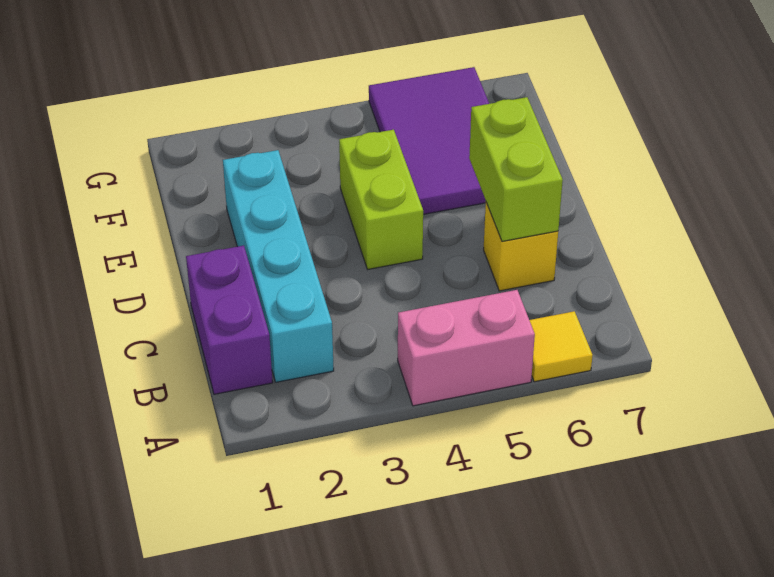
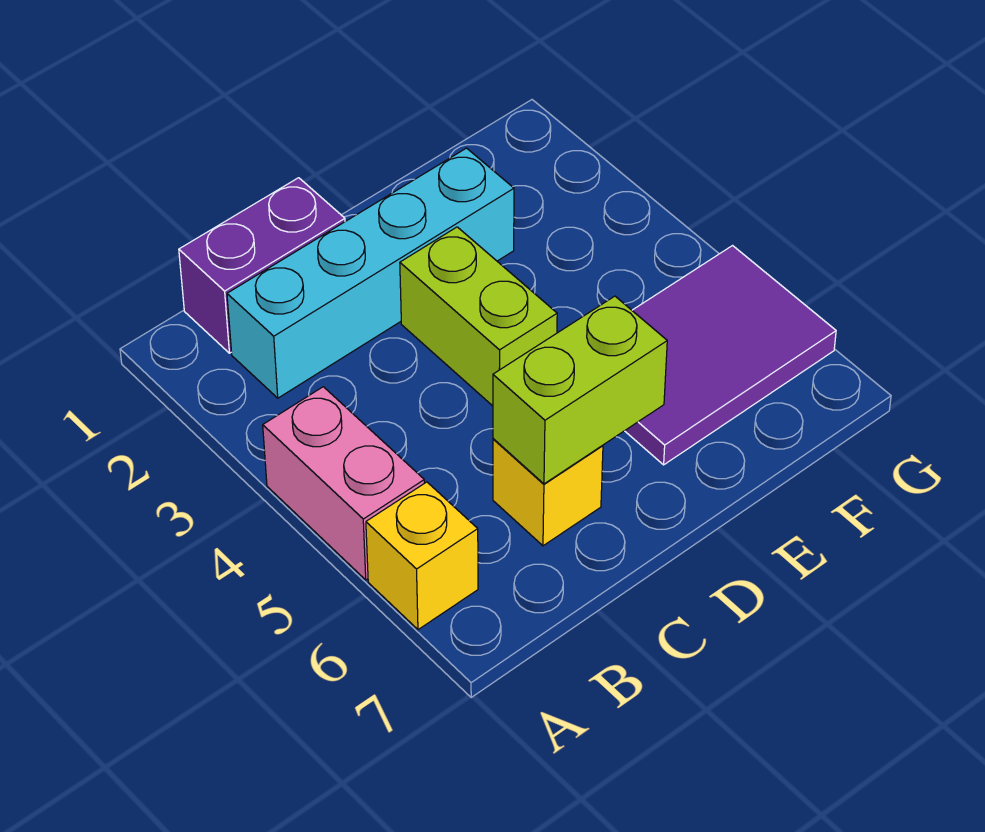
yellow tile A6 level 1 -> yellow brick A6 level 1
lime brick D4:E4 level 1 -> lime brick D3:D4 level 1

